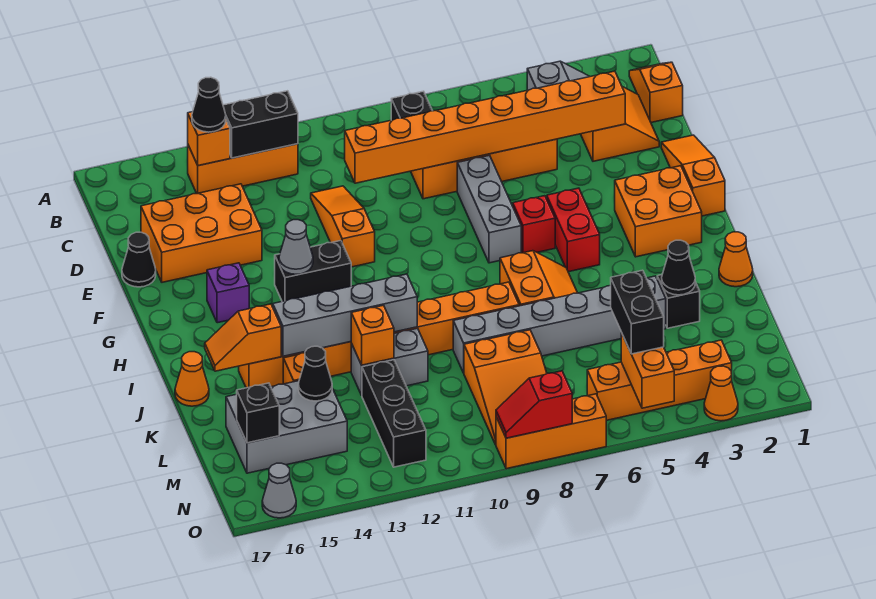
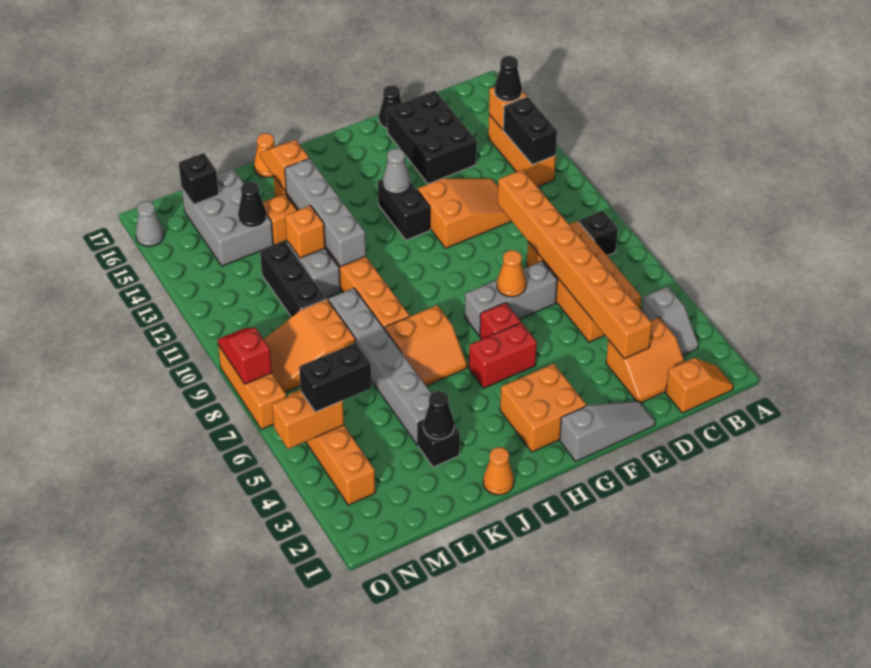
orange slope D11:F11 level 1 top F -> orange slope D11:F12 level 1 top F
orange brick D14:E16 level 1 -> black brick D14:E16 level 1
orange slope E1:G1 level 1 top G -> grey slope E1:G1 level 1 top G
purple brick G15 level 1 -> none
black brick L12:N12 level 1 -> black brick L10:L12 level 1
orange cone O3 level 1 -> orange cone F7 level 2

